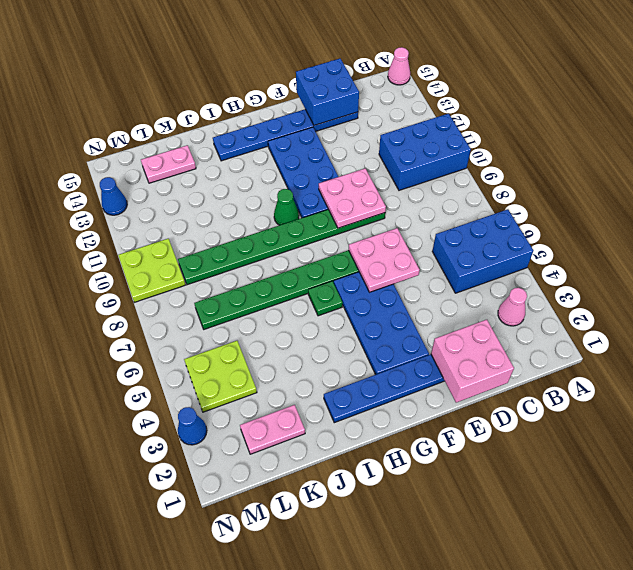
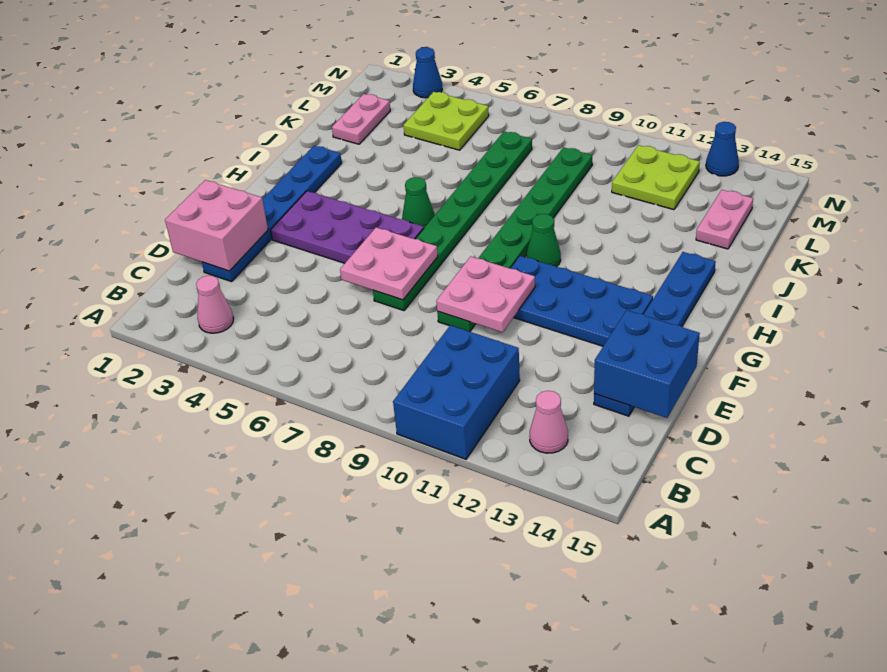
blue brick A5:C6 level 1 -> none
pink cone A15 level 1 -> pink cone B13 level 1
blue plate F3:G6 level 1 -> purple plate F3:G6 level 1
green plate H6 level 1 -> green cone H6 level 1
lime plate M9:N10 level 1 -> lime plate L11:M12 level 1

